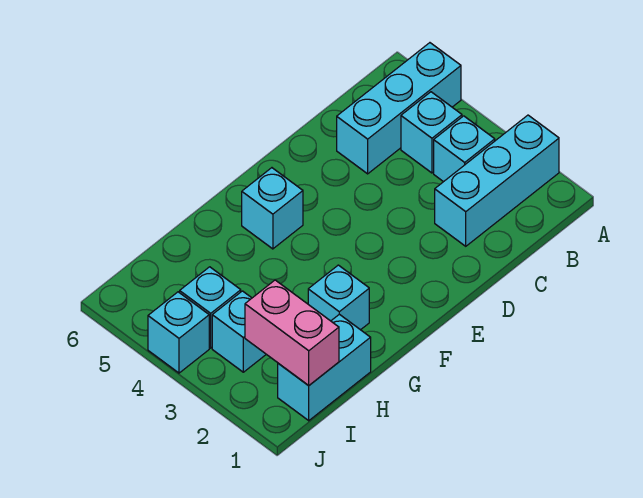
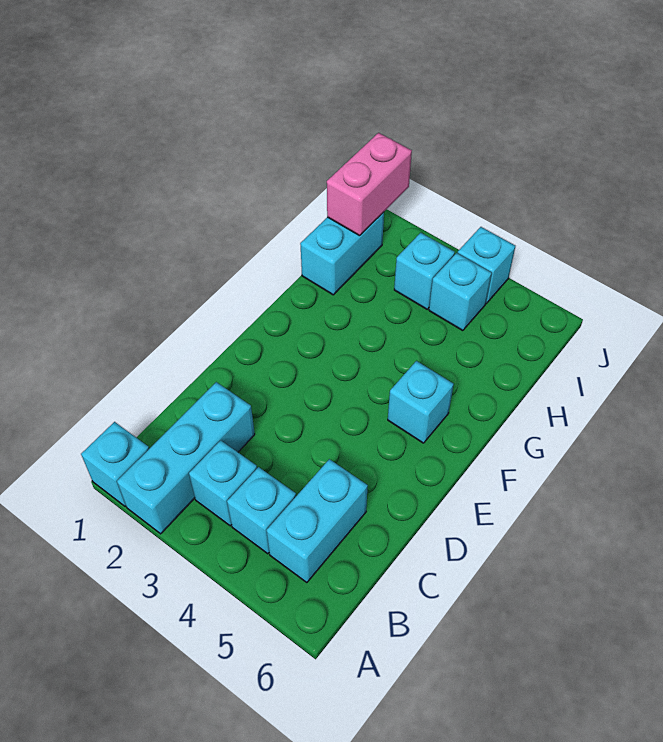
cyan brick A5:C5 level 1 -> cyan brick B5:C5 level 1
cyan brick G2 level 1 -> cyan brick A1 level 1
pink brick I1:I2 level 2 -> pink brick I1:J1 level 2

